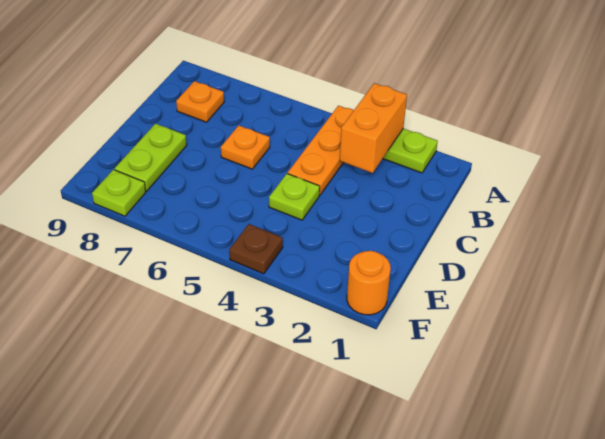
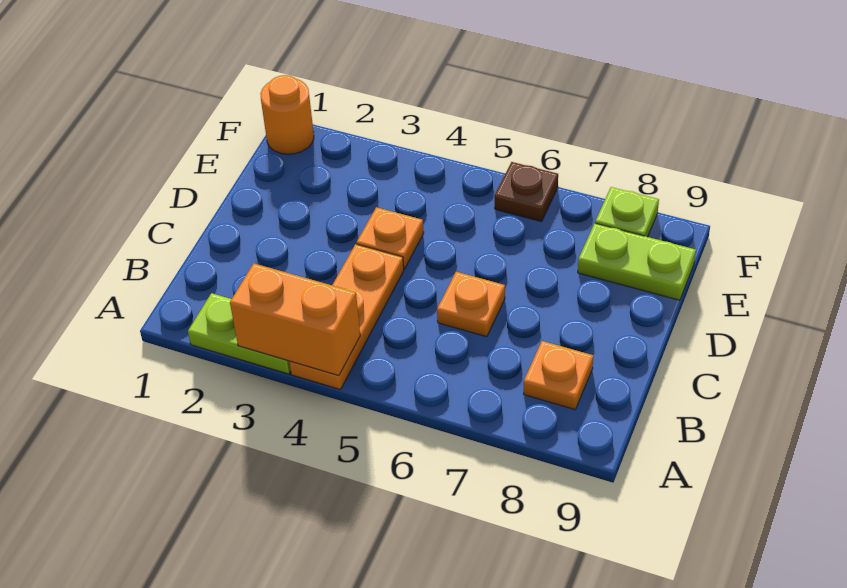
orange brick A3:B3 level 2 -> orange brick A3:A4 level 2
lime plate D4 level 1 -> orange plate D4 level 1
lime plate D8:E8 level 1 -> lime plate E8:E9 level 1
brown plate F4 level 1 -> brown plate F6 level 1

